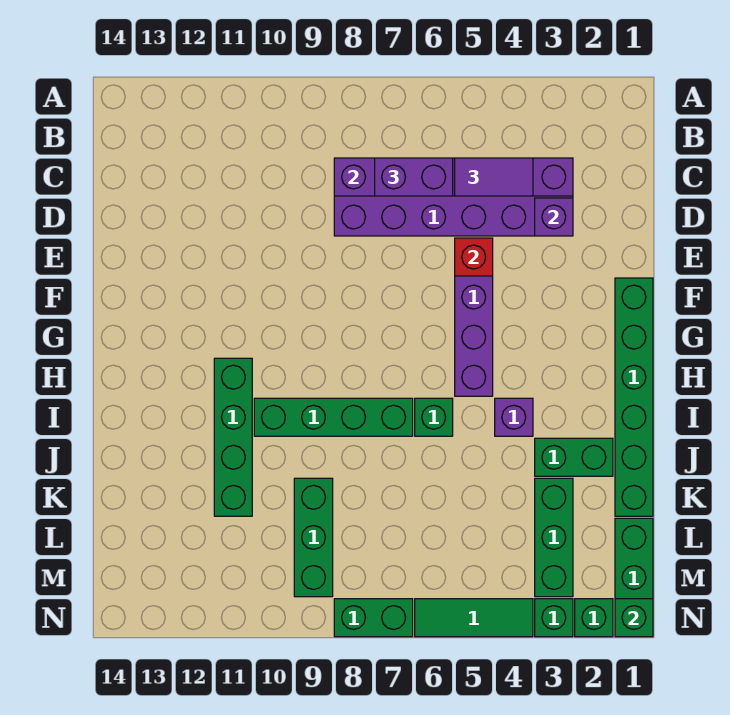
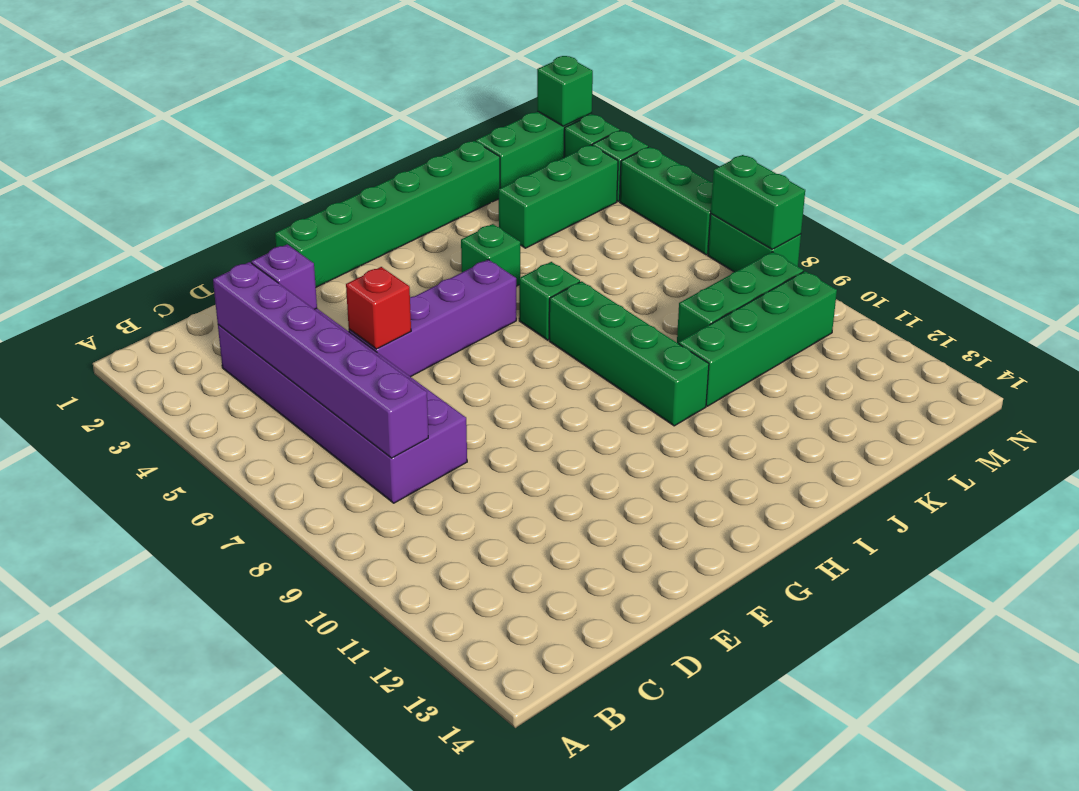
purple tile C4:C5 level 3 -> none
purple brick C6:C7 level 3 -> none
green brick H11:K11 level 1 -> green brick J10:M10 level 1
purple brick I4 level 1 -> green brick I4 level 1
green brick J2:J3 level 1 -> green brick N7:N8 level 2
green tile N4:N6 level 1 -> green brick N4:N6 level 1

